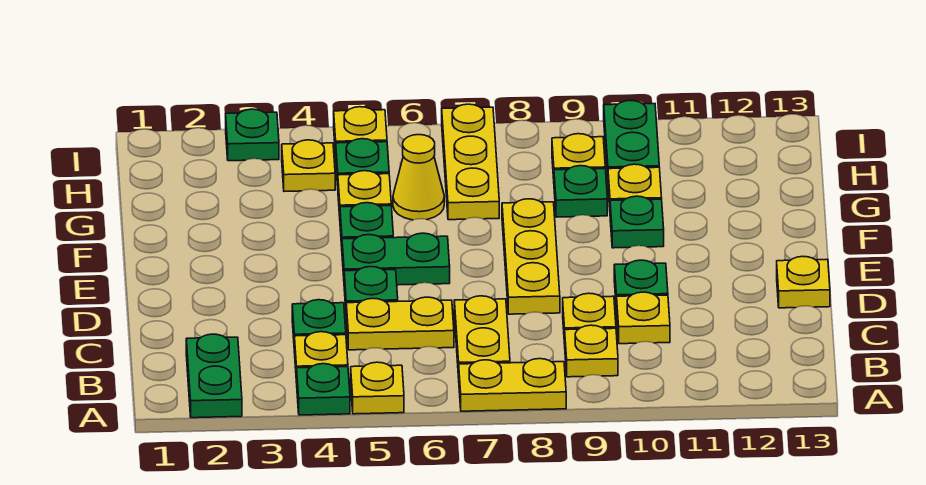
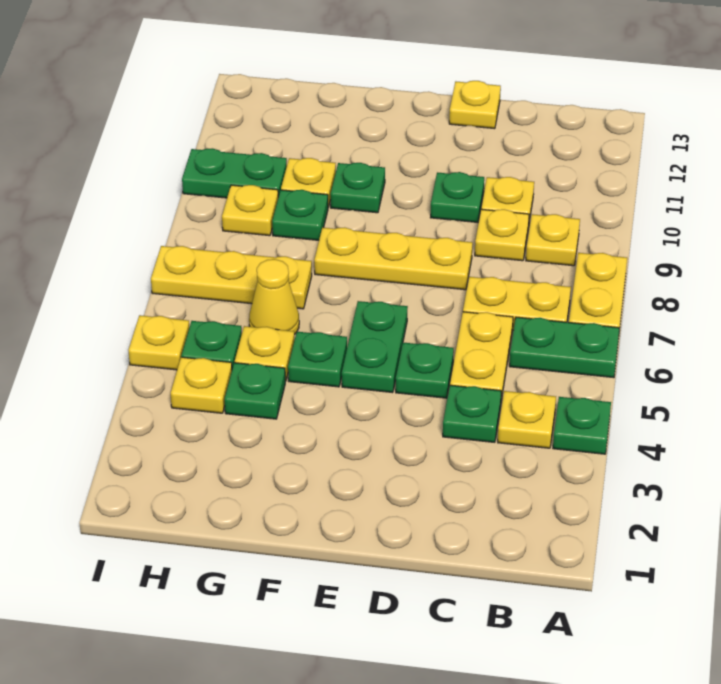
green plate A2:B2 level 1 -> green plate A6:B6 level 1
yellow plate A5 level 1 -> none
green plate I3 level 1 -> green plate G4 level 1

